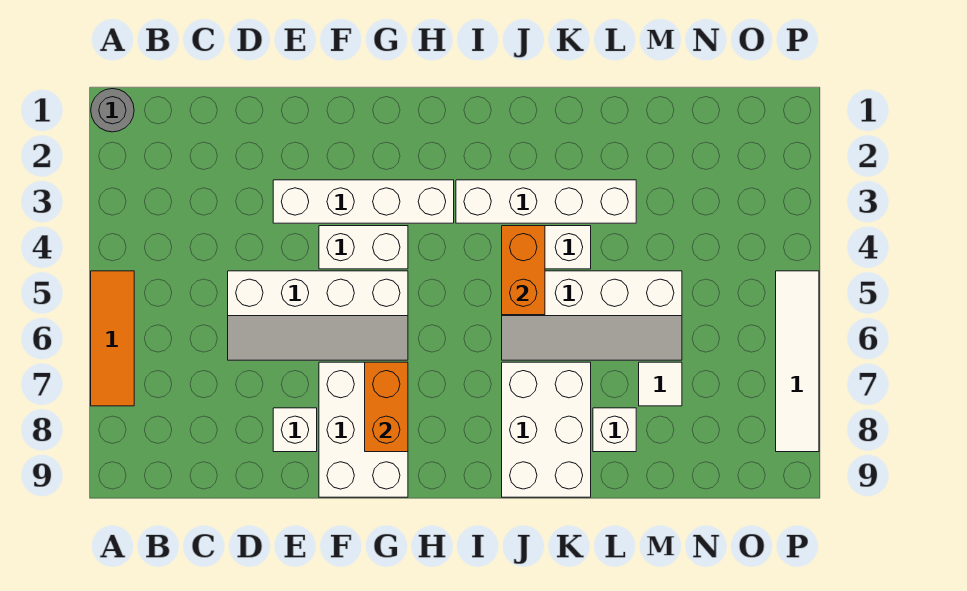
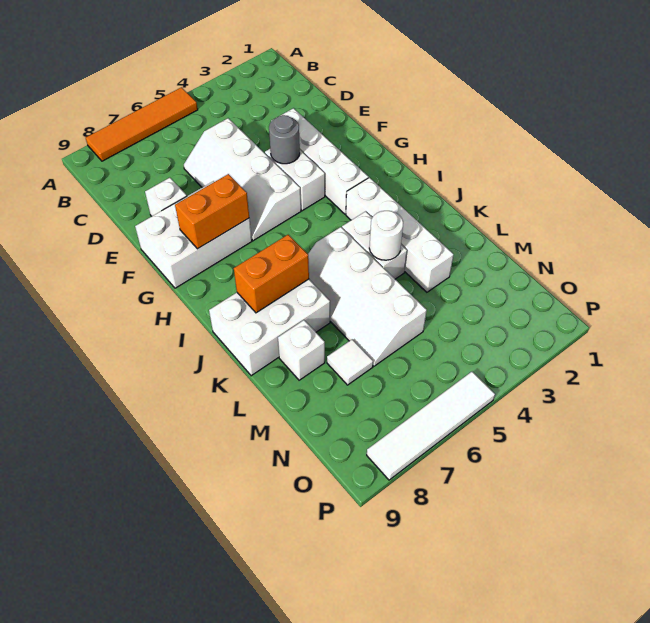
grey round brick A1 level 1 -> grey round brick F4 level 2
orange tile A5:A7 level 1 -> orange tile A5:A8 level 1
orange brick J4:J5 level 2 -> orange brick J7:J8 level 2
none -> white round brick K4 level 2

